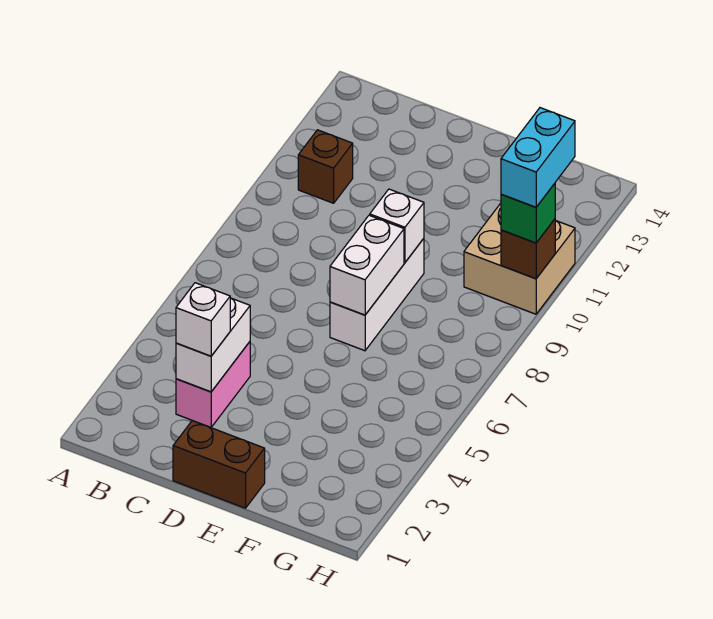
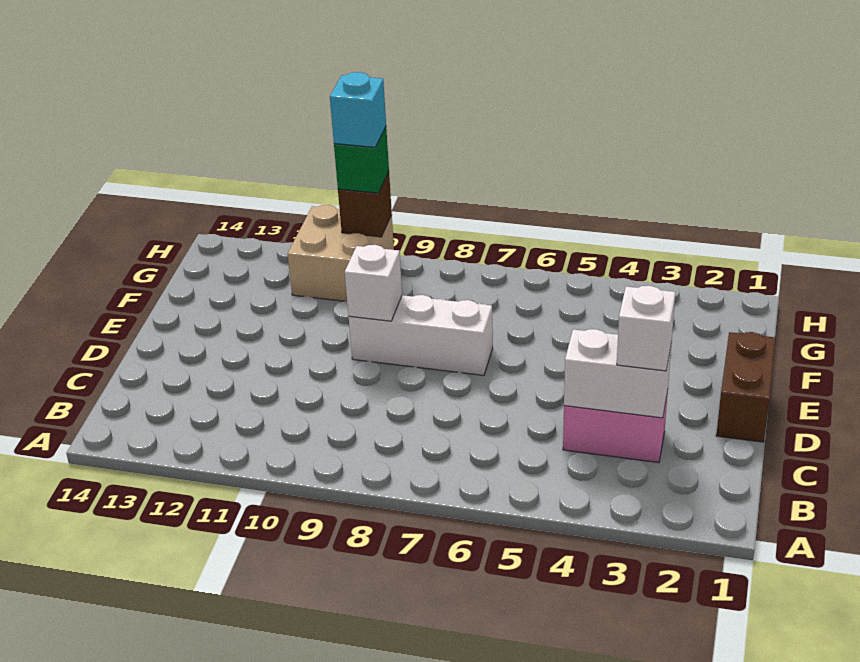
brown brick B11 level 1 -> none
white brick E7:E8 level 2 -> none
cyan brick H10:H11 level 4 -> cyan brick H10 level 4

